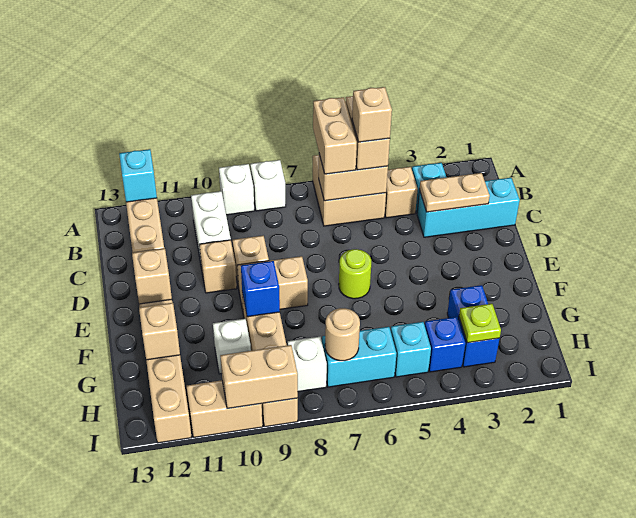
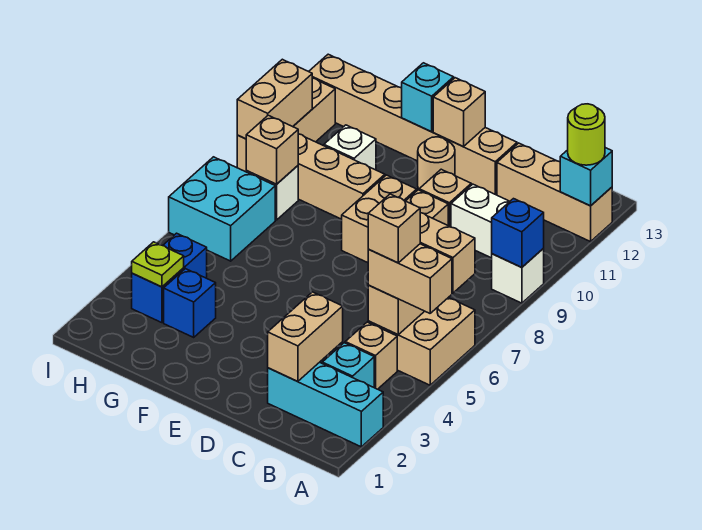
white brick A8 level 1 -> none
cyan brick C1:C3 level 1 -> cyan brick A2:C2 level 1
tan plate C2:C3 level 2 -> tan brick C2:C3 level 2
lime round brick E6 level 1 -> lime round brick A12 level 3
blue brick F9 level 2 -> blue brick A9 level 2
tan brick G12 level 2 -> tan brick H8 level 2
cyan brick H5 level 1 -> cyan brick F12 level 2
cyan brick H6:H7 level 1 -> cyan brick H6:I7 level 1
tan round brick H7 level 2 -> tan round brick E11 level 1

